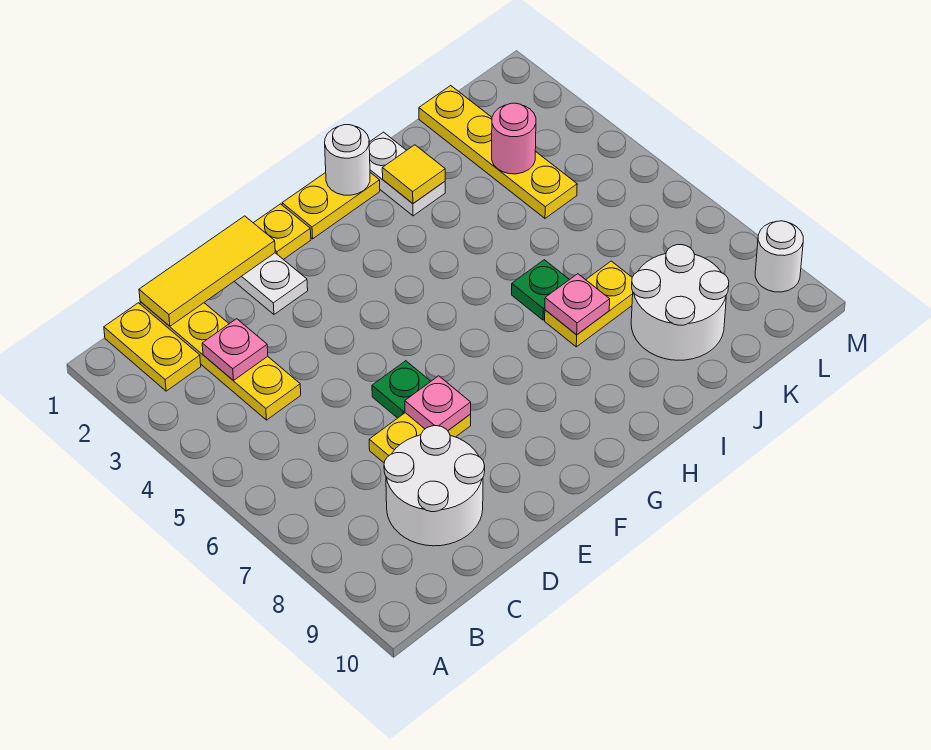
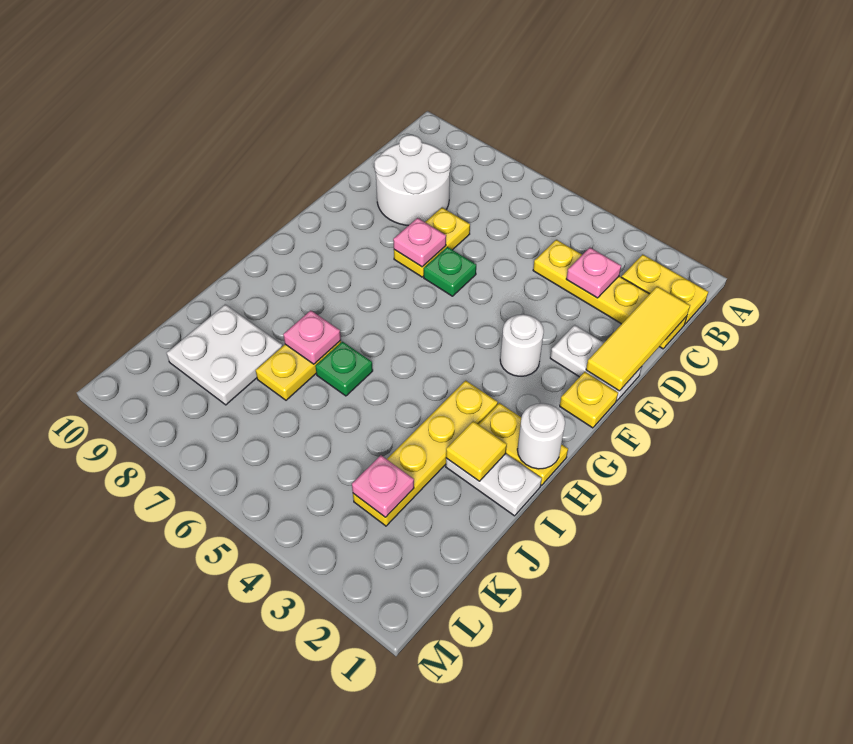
yellow plate G1:H1 level 1 -> yellow plate H1:H2 level 1
white round brick J8:K9 level 1 -> white plate J8:K9 level 1
yellow plate K1:K4 level 1 -> yellow plate H3:K3 level 1
pink round brick K3 level 2 -> pink plate K3 level 2
white round brick M9 level 1 -> white round brick F3 level 1

